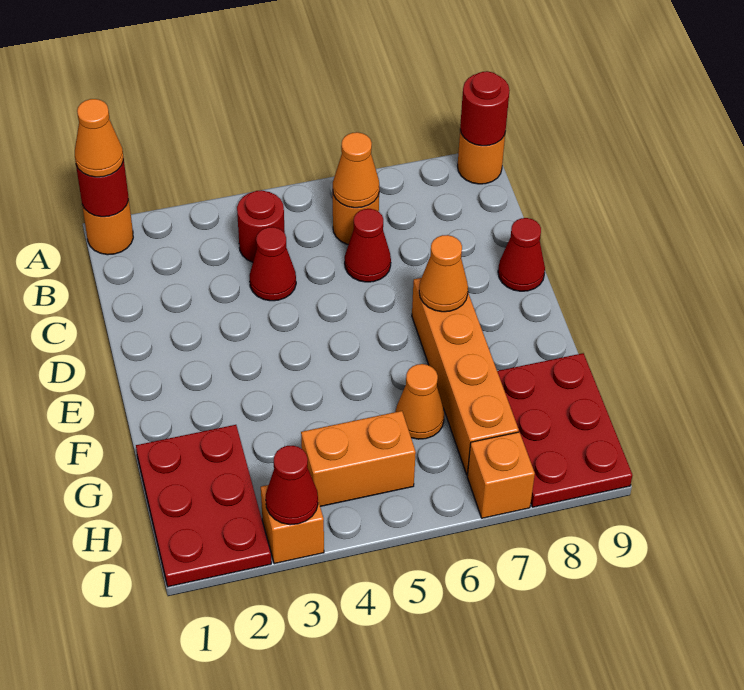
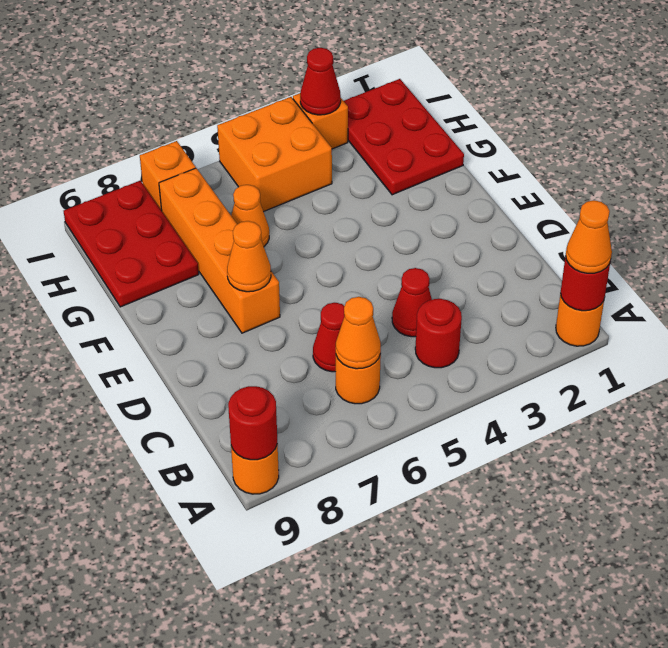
red cone D9 level 1 -> none
orange brick H4:H5 level 1 -> orange brick H4:I5 level 1

